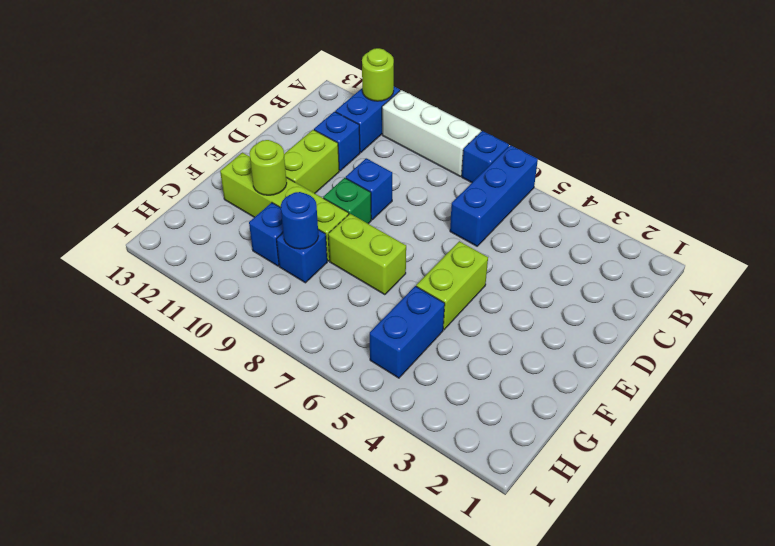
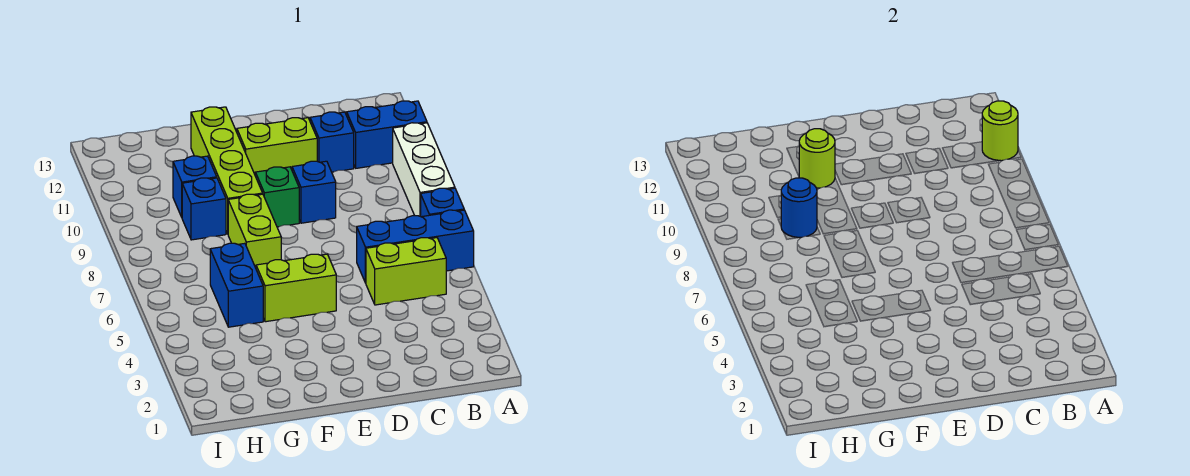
none -> lime brick B5:C5 level 1
blue brick G5:H5 level 1 -> blue brick G5:G6 level 1

